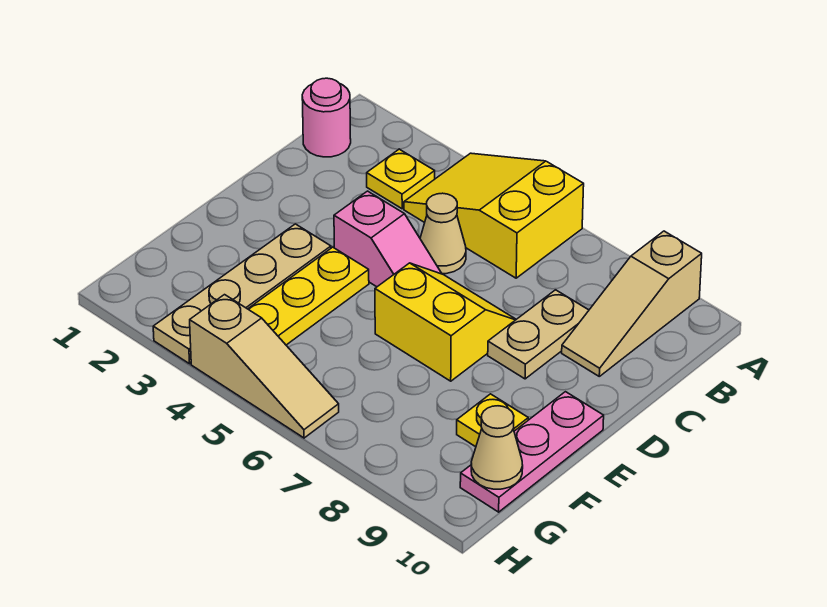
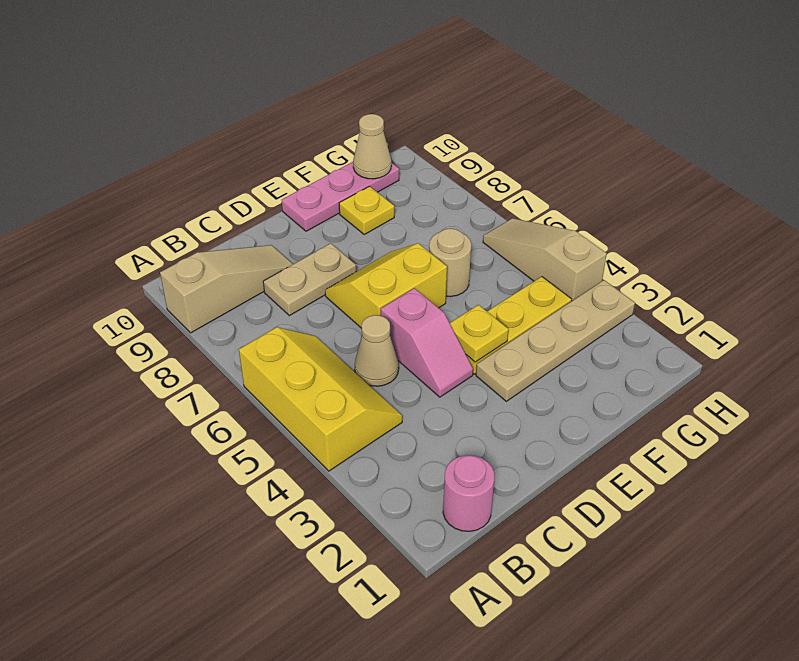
yellow slope A4:B6 level 1 top 6 -> yellow slope A4:B6 level 1 top A
yellow plate B3 level 1 -> yellow plate E4 level 2
pink slope D4:D5 level 1 top 4 -> pink slope D4:D5 level 1 top 5
yellow slope D6:E7 level 1 top E -> yellow slope D6:E7 level 1 top 6
none -> tan round brick F6 level 1

